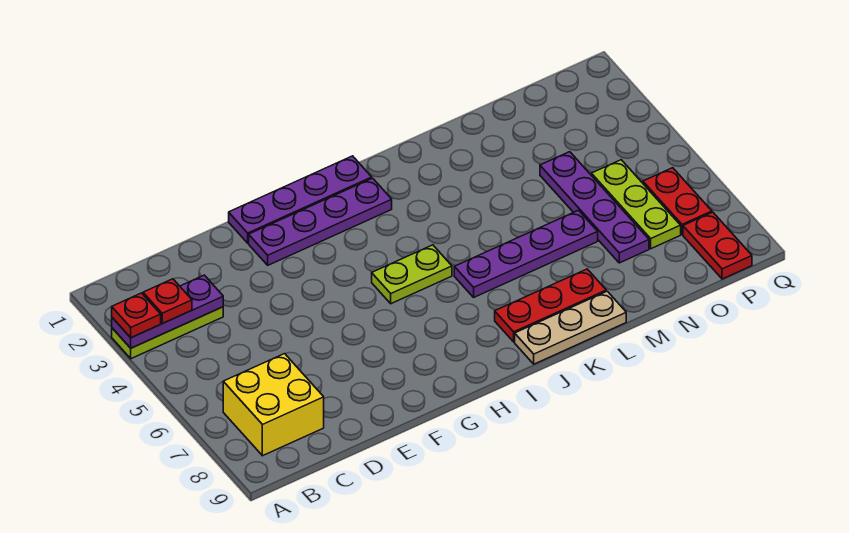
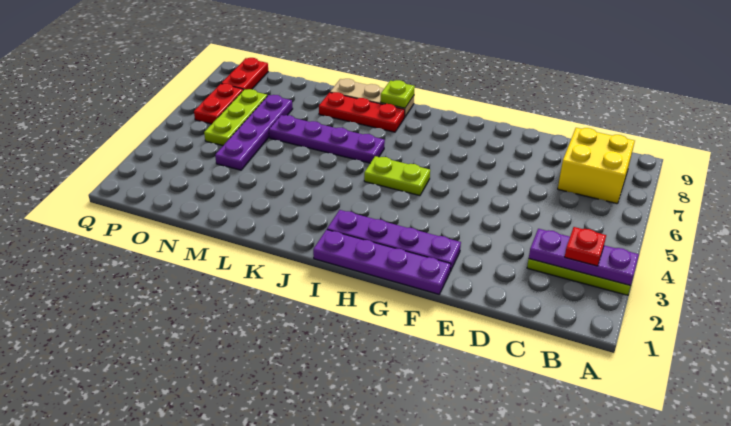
red plate A3 level 3 -> none
none -> lime plate J9 level 2

